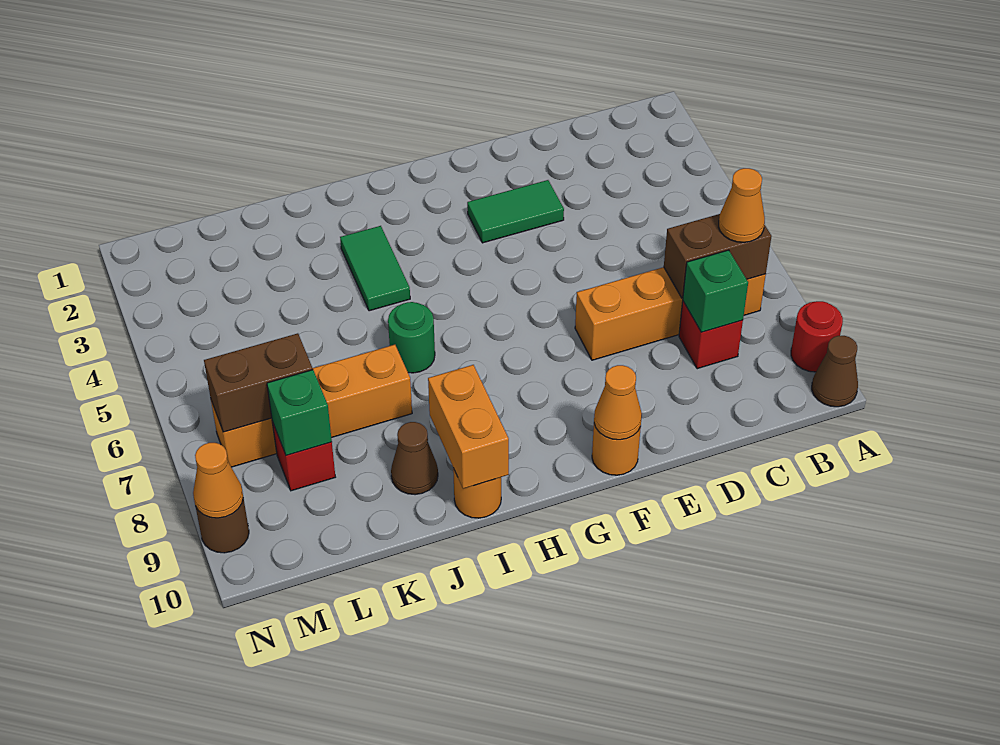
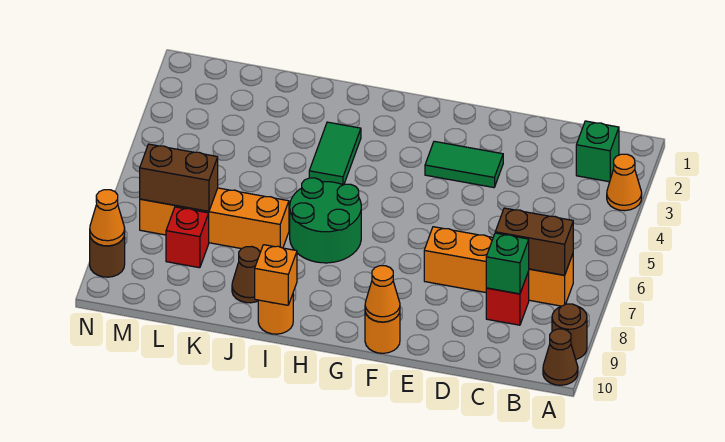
red round brick A9 level 1 -> brown round brick A9 level 1
orange cone B7 level 3 -> orange cone A3 level 1
green round brick I6 level 1 -> green round brick H6:I7 level 1
orange brick I9:I10 level 2 -> orange brick I10 level 2
green brick L8 level 2 -> green brick B2 level 1

